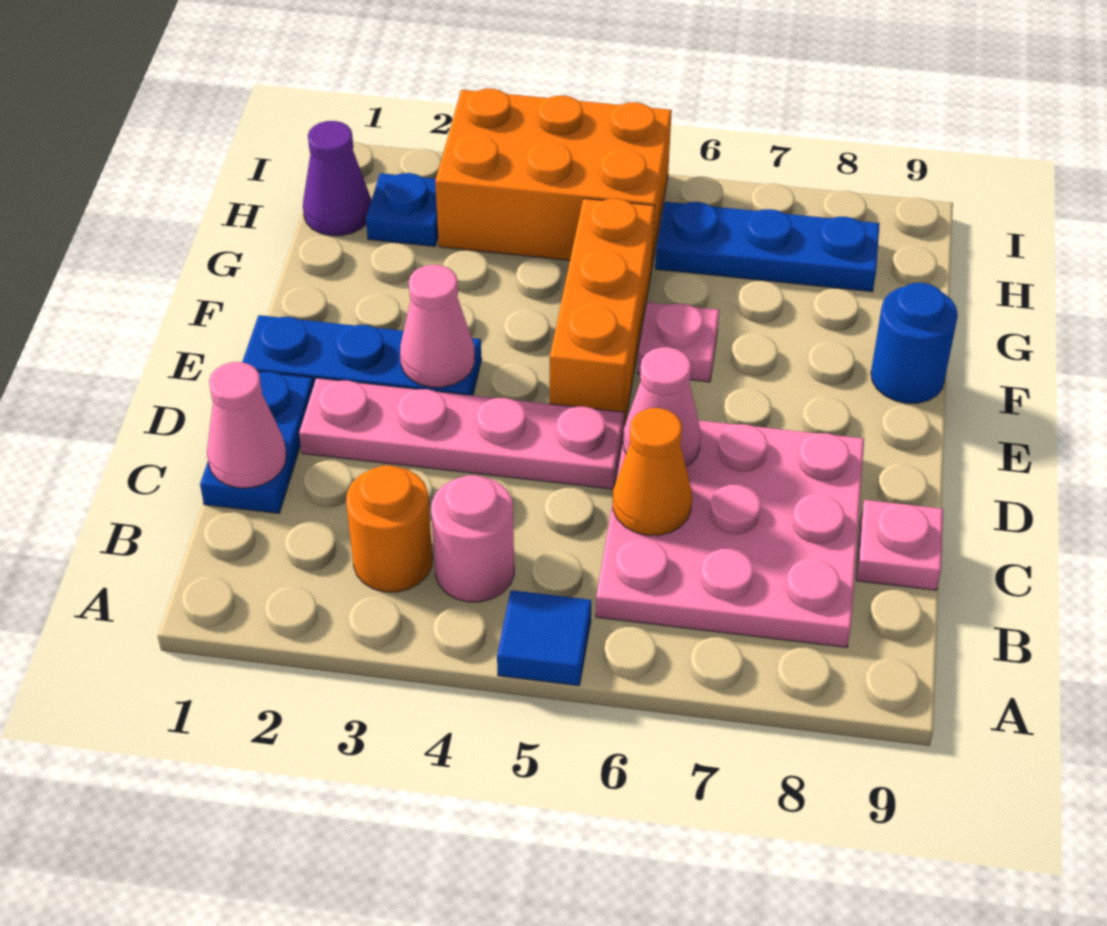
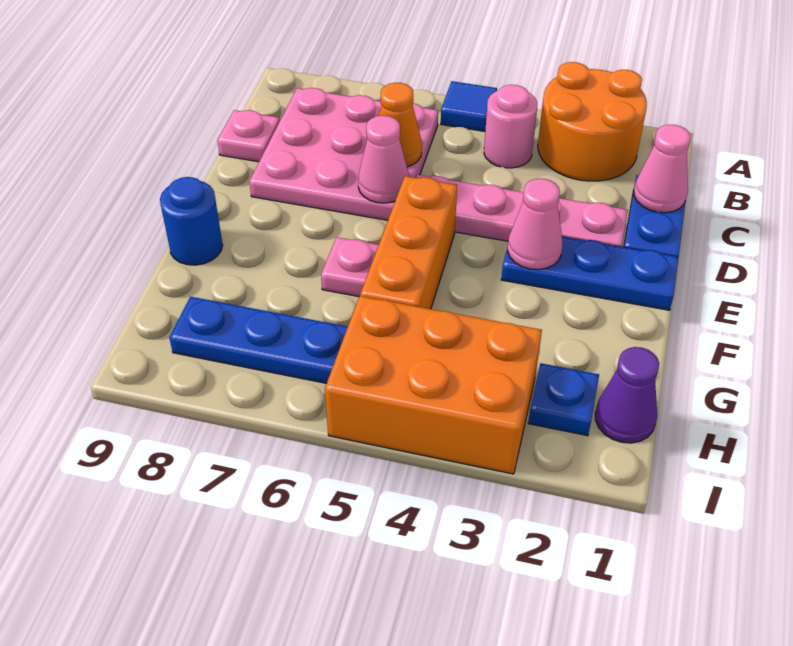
orange round brick B3 level 1 -> orange round brick A2:B3 level 1

